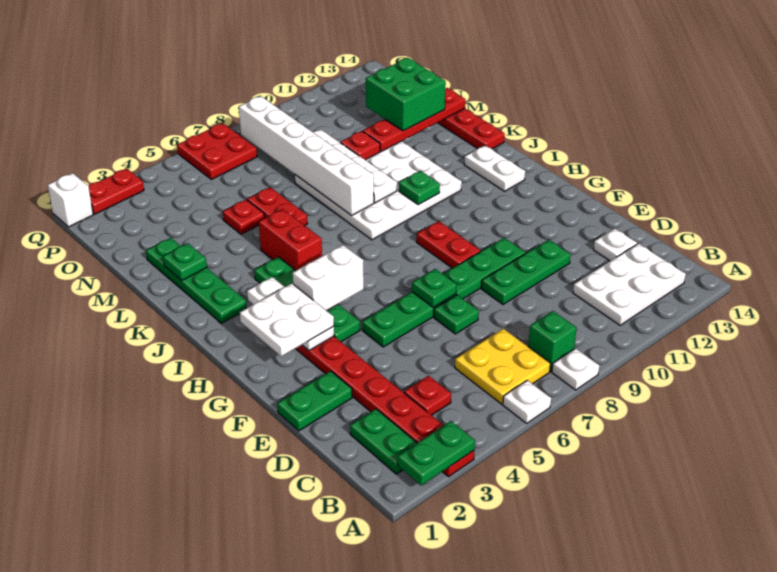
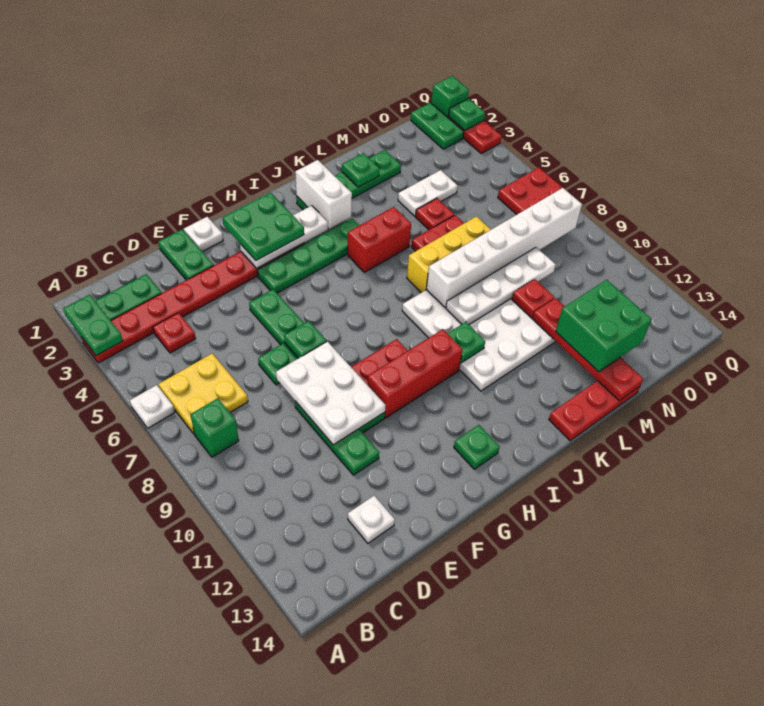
white plate A8 level 1 -> white plate F1 level 1
white plate B11:C13 level 1 -> white plate E8:F10 level 2
white plate G2:H3 level 3 -> green plate G2:H3 level 3
none -> red brick G10:I10 level 1
white brick H4:H5 level 2 -> white brick J2:J3 level 2
none -> green plate H13 level 1
white plate I13:J13 level 1 -> white plate M4:N4 level 1
none -> yellow brick K7:M7 level 1
none -> green plate P1:P2 level 1
white brick Q1 level 1 -> green brick Q1 level 1
none -> green plate Q2 level 2

